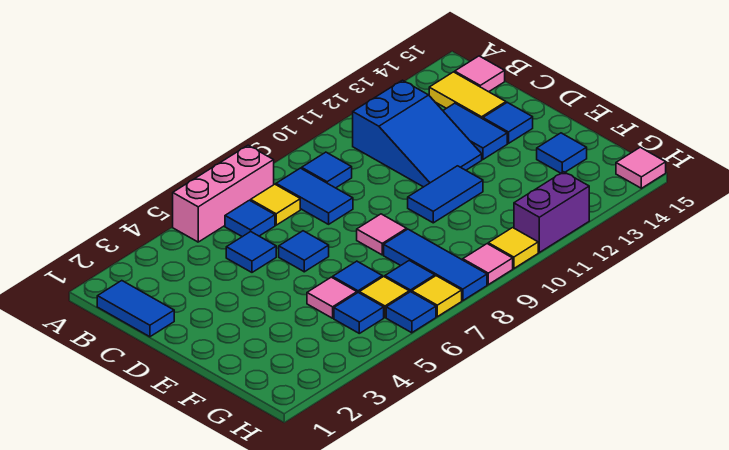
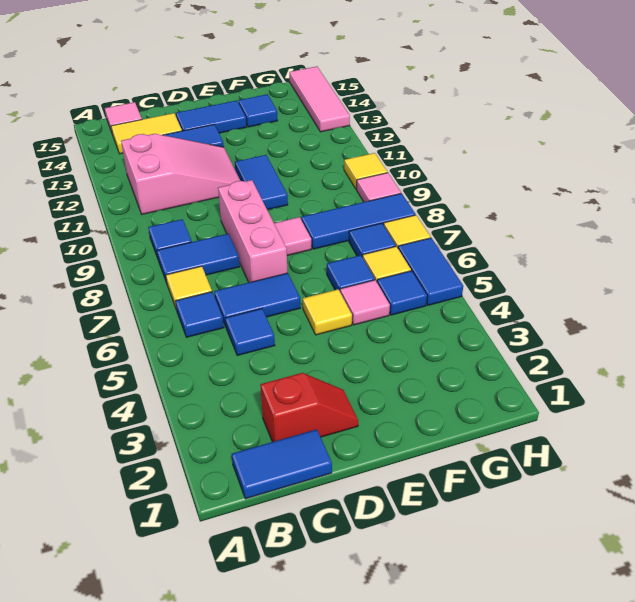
pink brick A5:A7 level 1 -> pink brick D7:D9 level 1
blue slope B11:D12 level 1 top B -> pink slope B11:D12 level 1 top B
none -> red slope C2:D2 level 1 top C
blue tile D6 level 1 -> blue tile C6:D6 level 1
blue tile D14 level 1 -> blue tile D14:E14 level 1
none -> yellow tile E5 level 1
blue tile H6 level 1 -> blue tile H5:H6 level 1
purple brick H11:H12 level 1 -> none
pink tile H15 level 1 -> pink tile H13:H15 level 1

